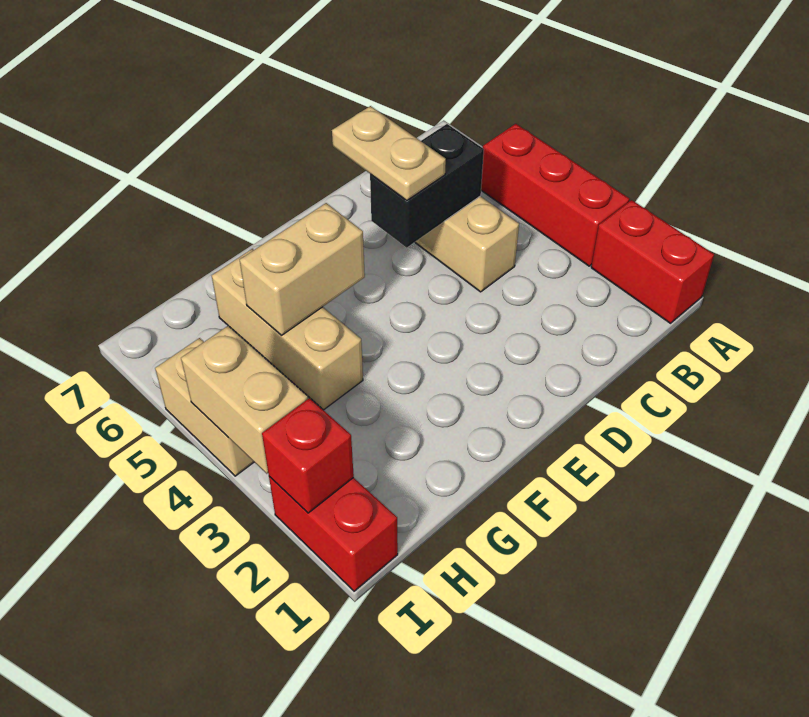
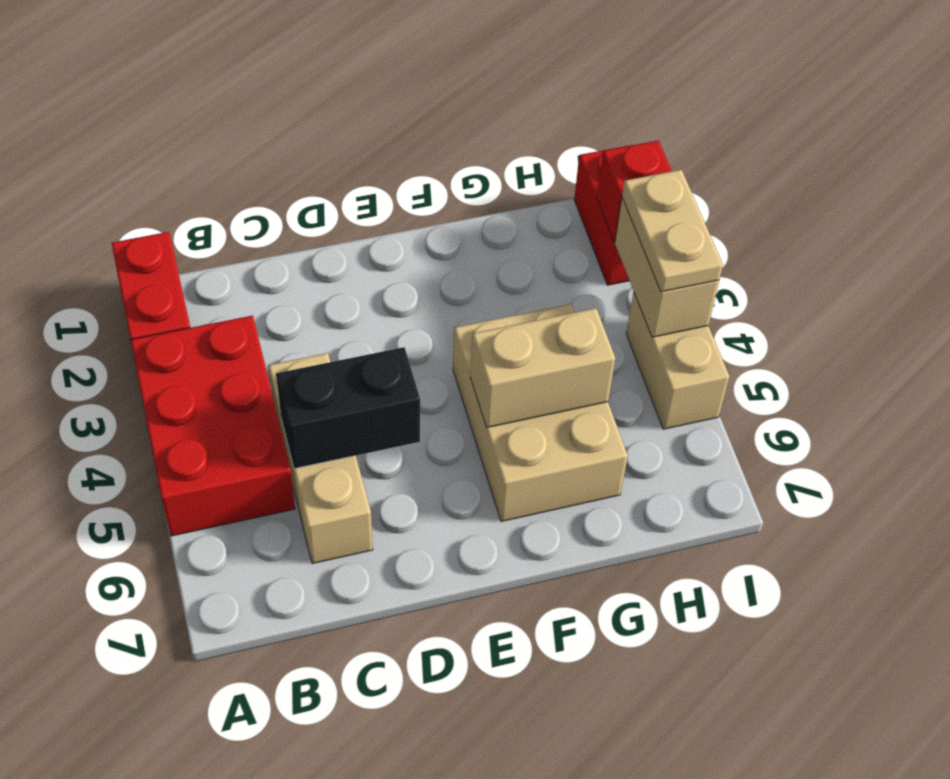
red brick A3:A5 level 1 -> red brick A3:B5 level 1
tan plate D5:D6 level 3 -> tan plate I3:I4 level 3
tan brick G4:G6 level 1 -> tan brick F4:G6 level 1

